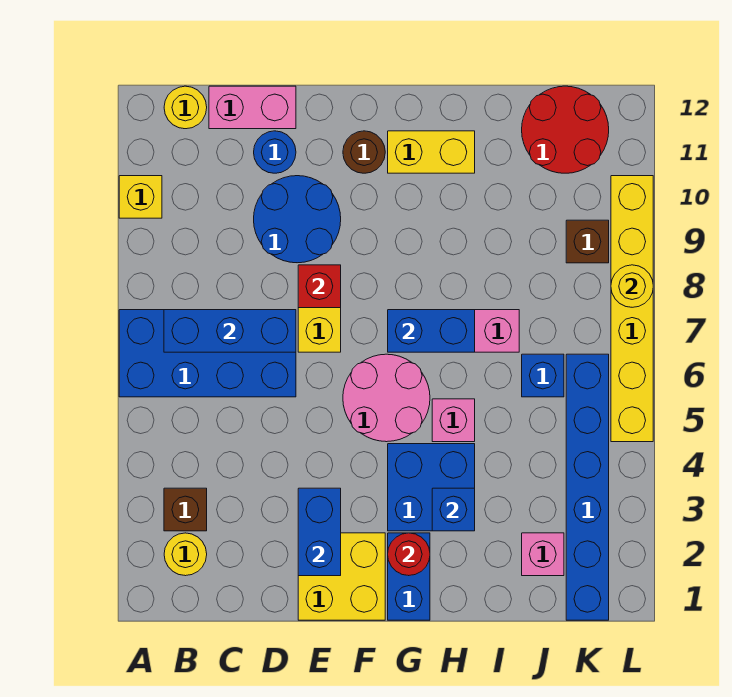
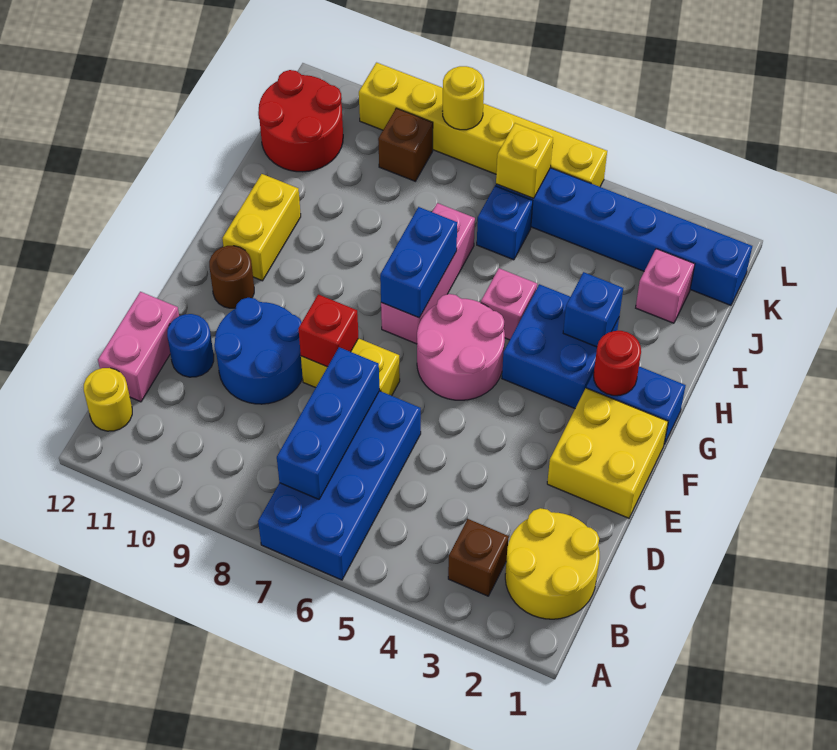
yellow brick A10 level 1 -> yellow brick K6 level 2
yellow round brick B2 level 1 -> yellow round brick B1:C2 level 1
blue brick E2:E3 level 2 -> none

